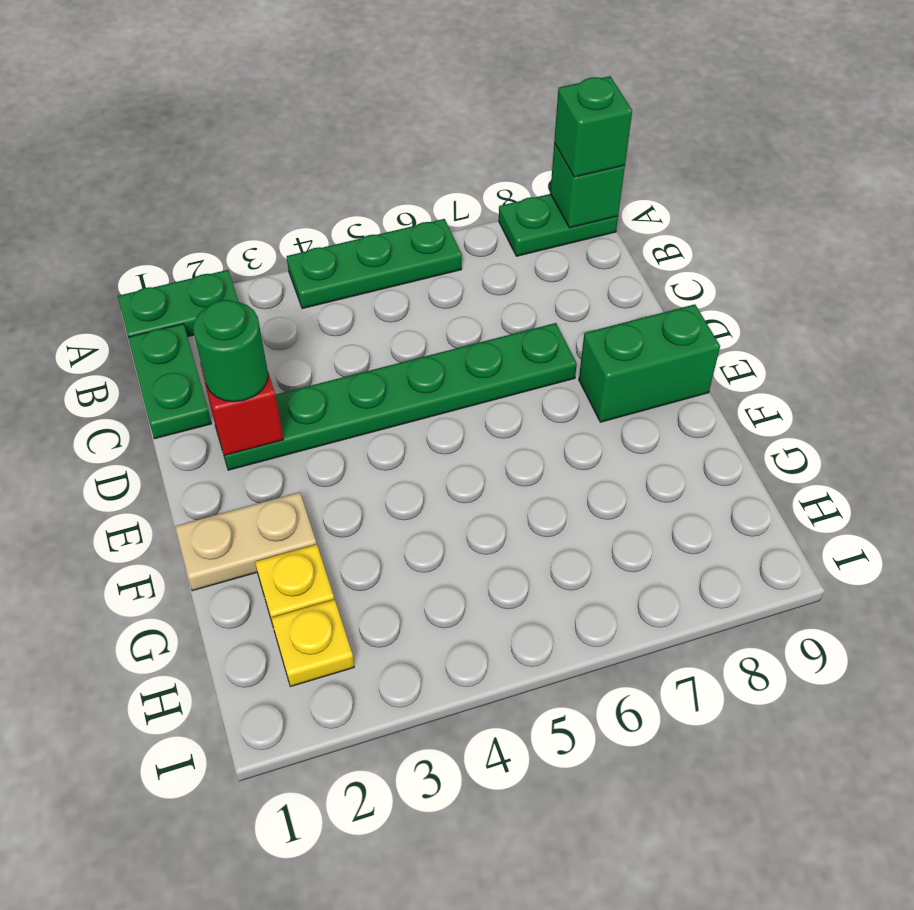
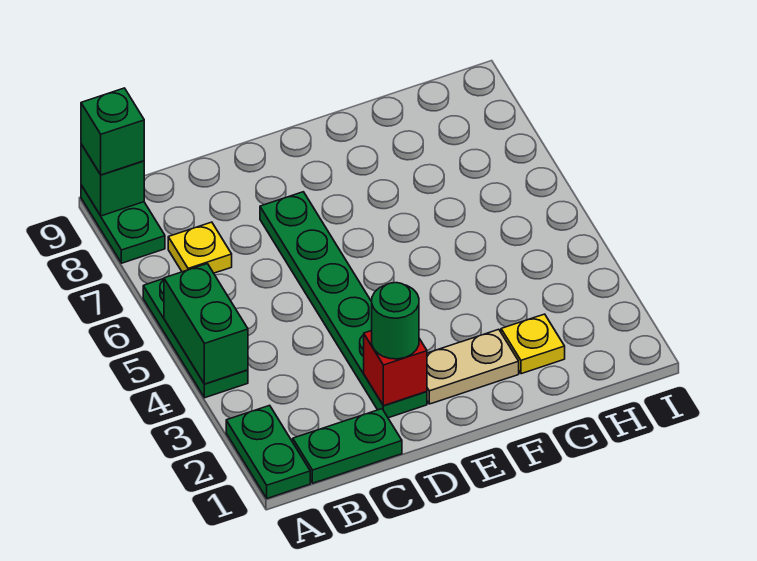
green brick E8:E9 level 1 -> green brick A4:A5 level 2
tan plate F1:F2 level 1 -> tan plate E2:F2 level 1
yellow plate H2 level 1 -> yellow plate B7 level 1

